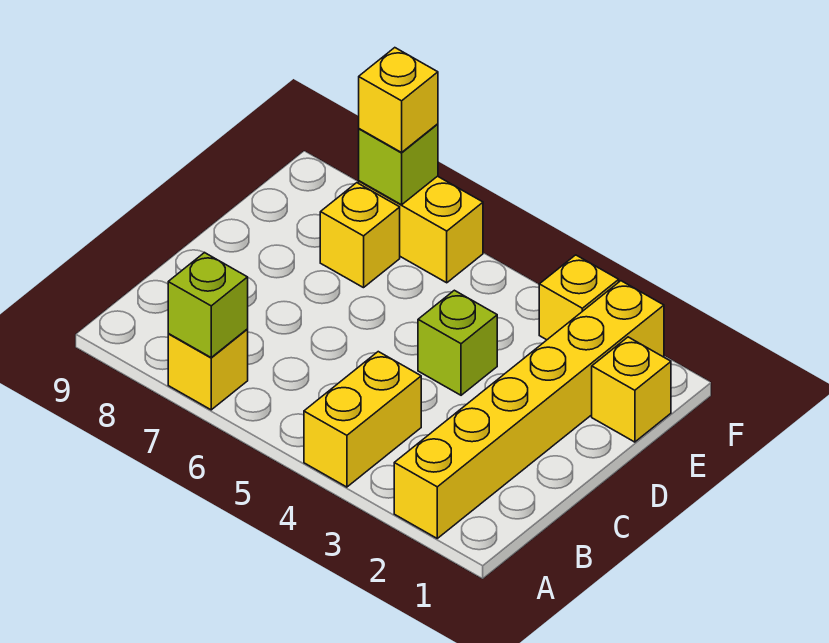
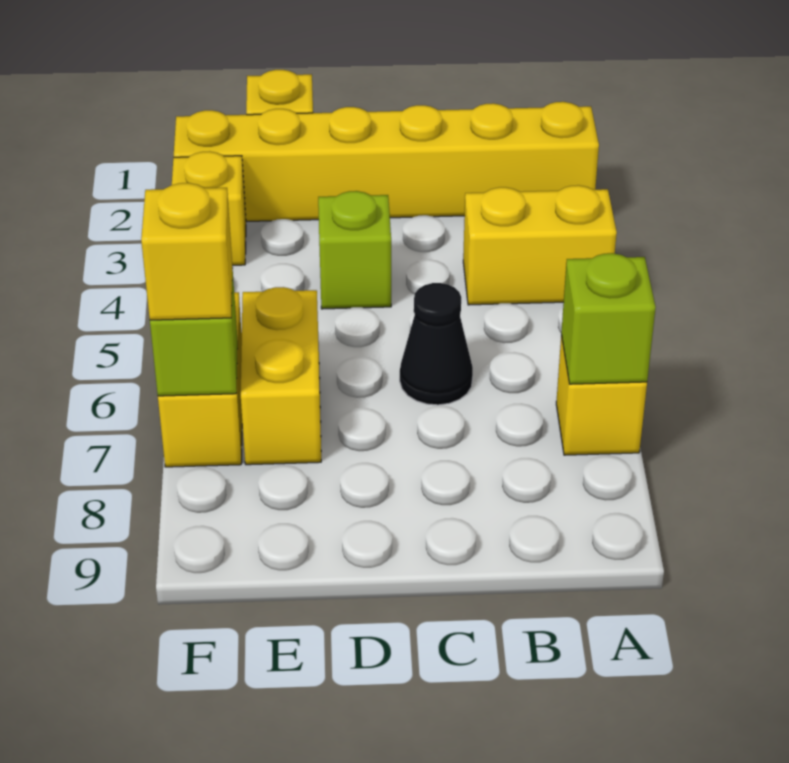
none -> black cone C6 level 1
yellow brick E7 level 1 -> yellow brick E6:E7 level 1

